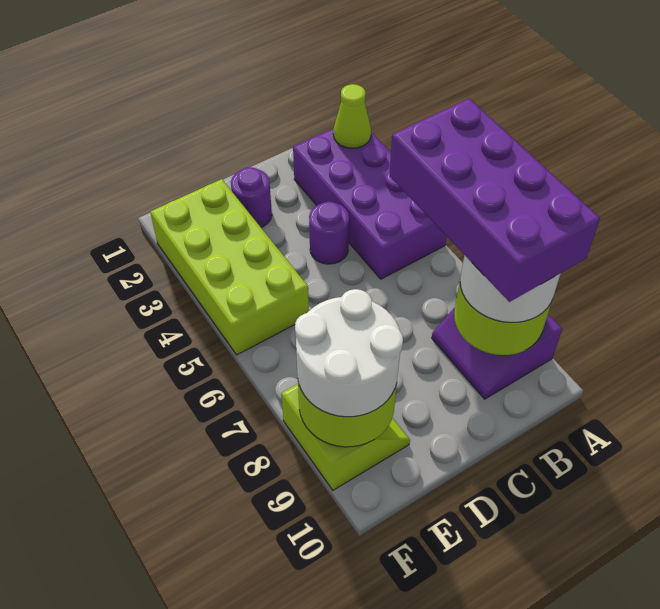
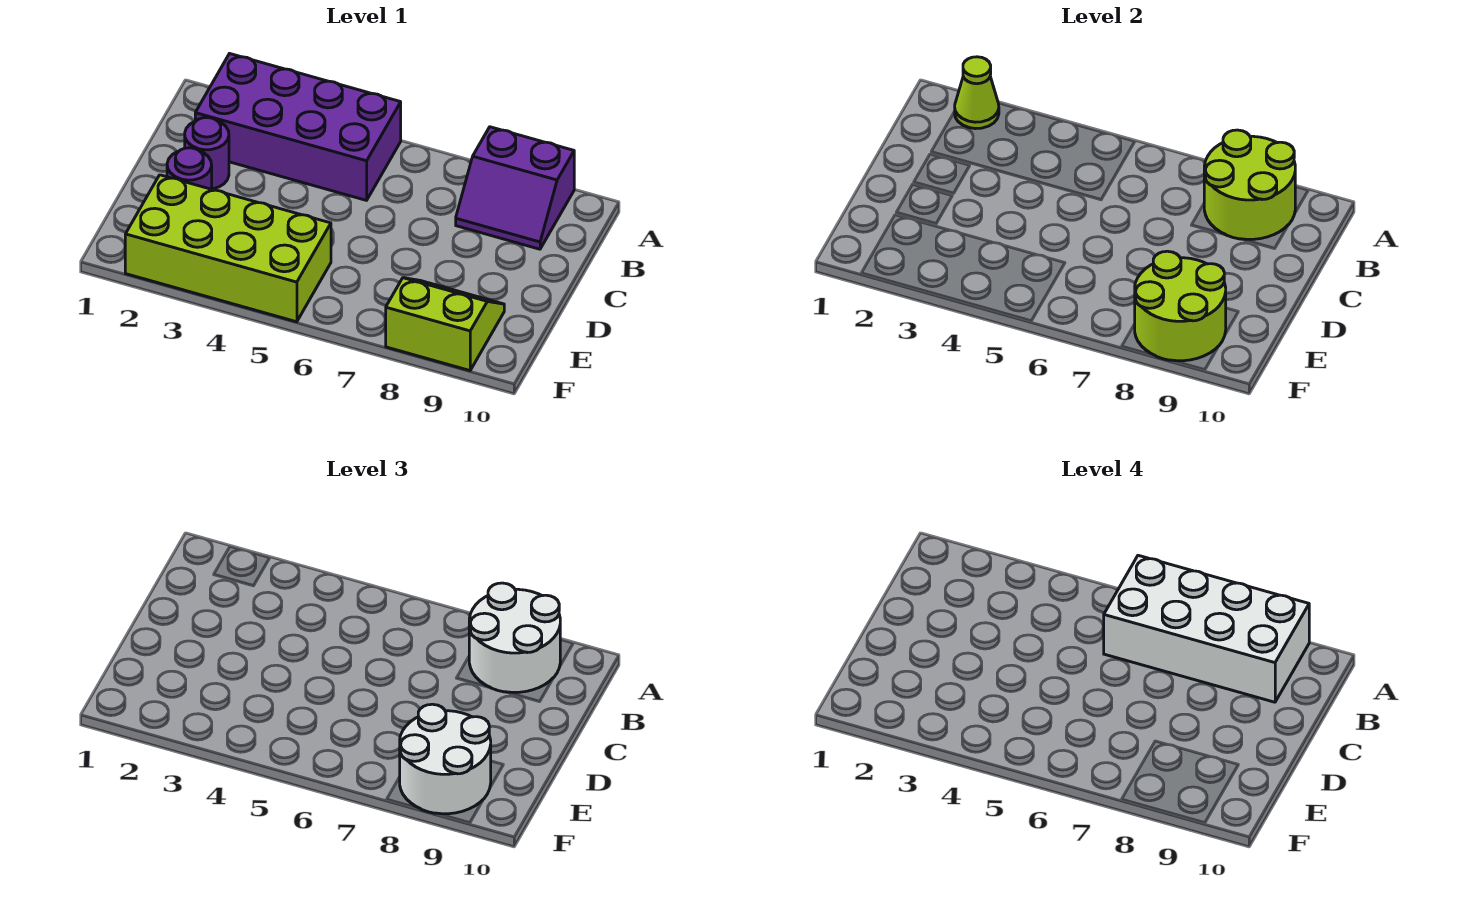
purple brick A6:B9 level 4 -> white brick A6:B9 level 4
purple round brick C4 level 1 -> purple round brick C2 level 1

